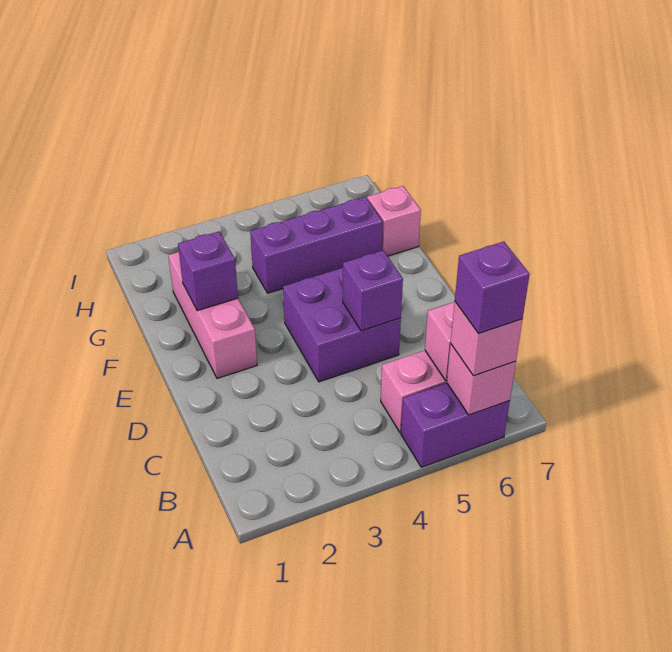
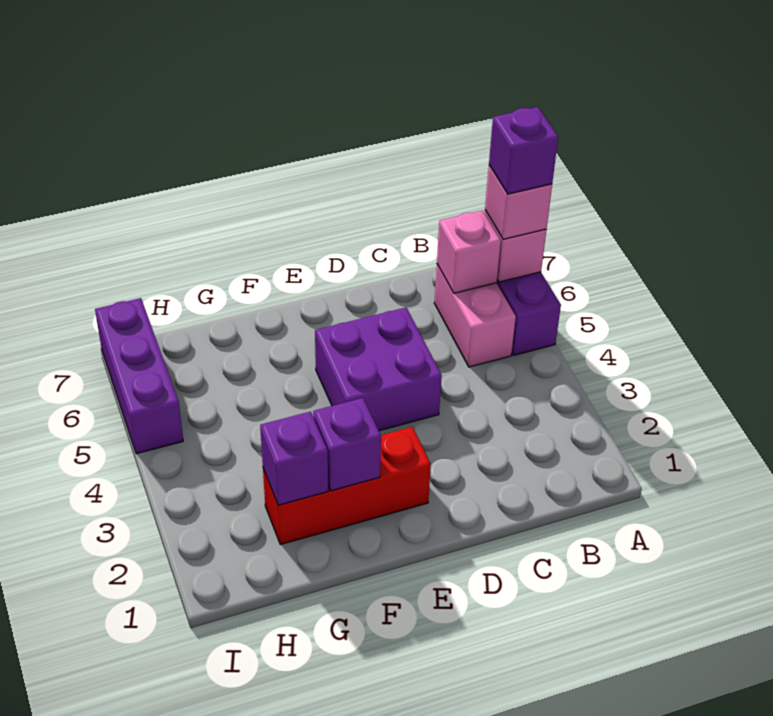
purple brick D5 level 2 -> purple brick G2 level 2
pink brick E2:G2 level 1 -> red brick E2:G2 level 1
purple brick G4:G6 level 1 -> purple brick I5:I7 level 1
pink brick G7 level 1 -> none

